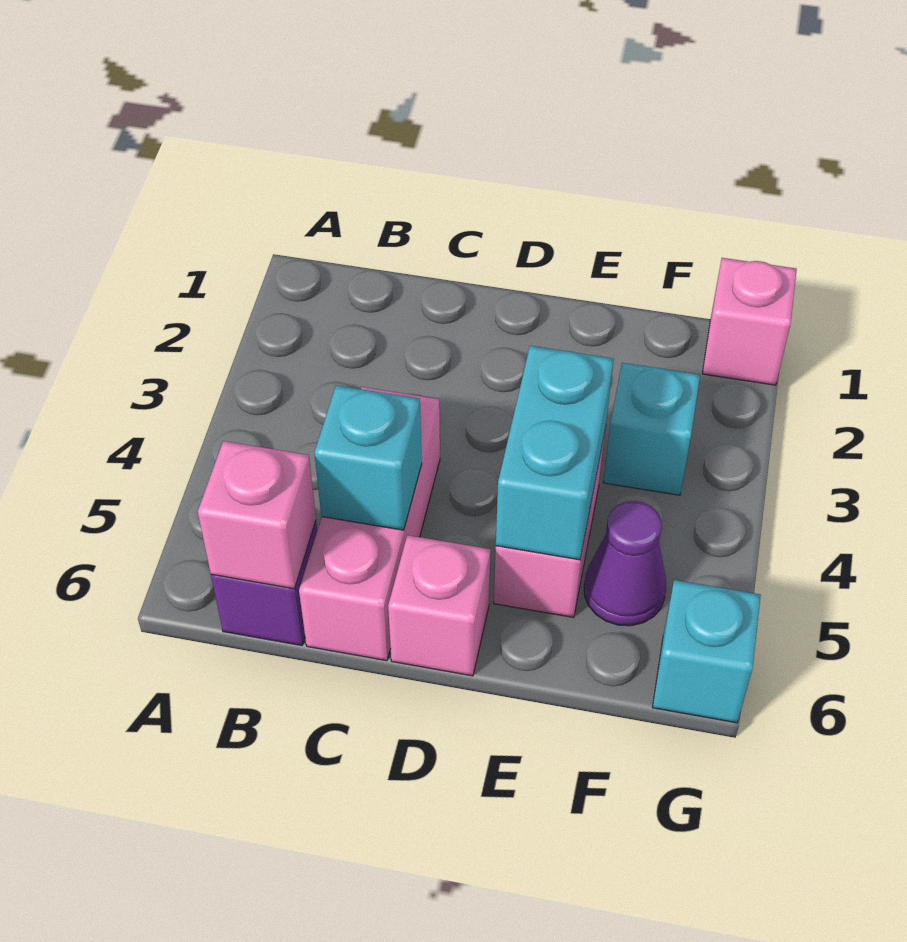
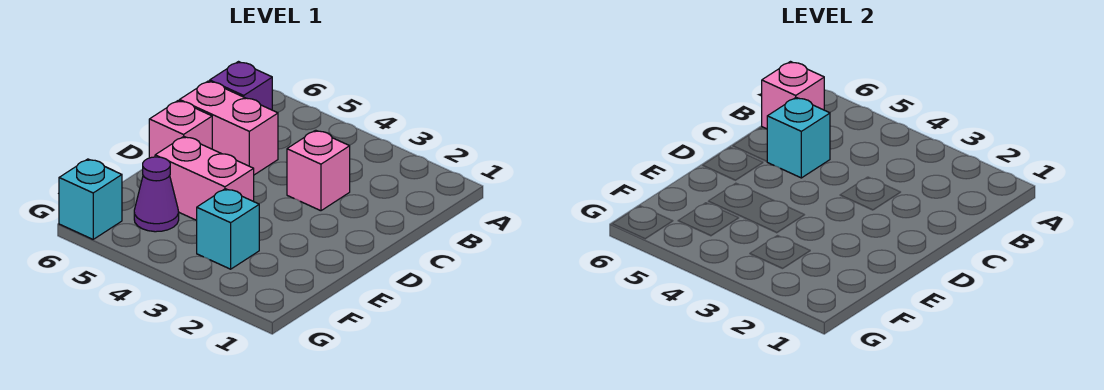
pink brick C4:C6 level 1 -> pink brick C5:C6 level 1
cyan brick E4:E5 level 2 -> none
pink brick G1 level 1 -> pink brick C3 level 1

